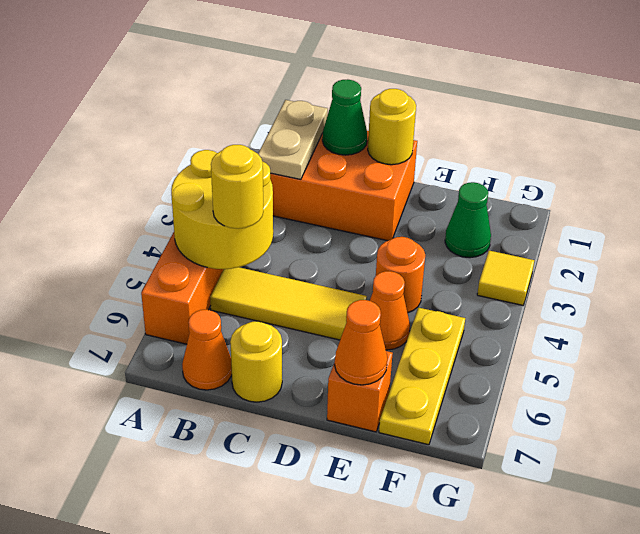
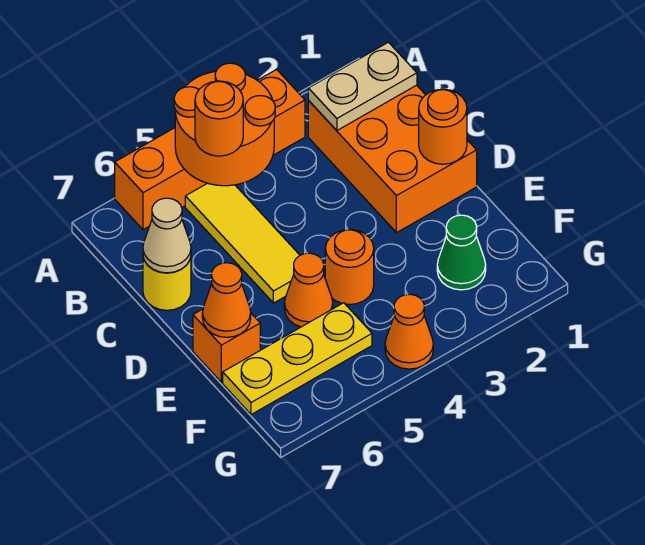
yellow round brick A4:B5 level 2 -> orange round brick A4:B5 level 2
yellow round brick B5 level 3 -> orange round brick B5 level 3
orange cone B7 level 1 -> orange cone G4 level 1
green cone C1 level 2 -> none
none -> tan cone C7 level 2
yellow round brick D1 level 2 -> orange round brick D1 level 2
yellow tile G3 level 1 -> none

